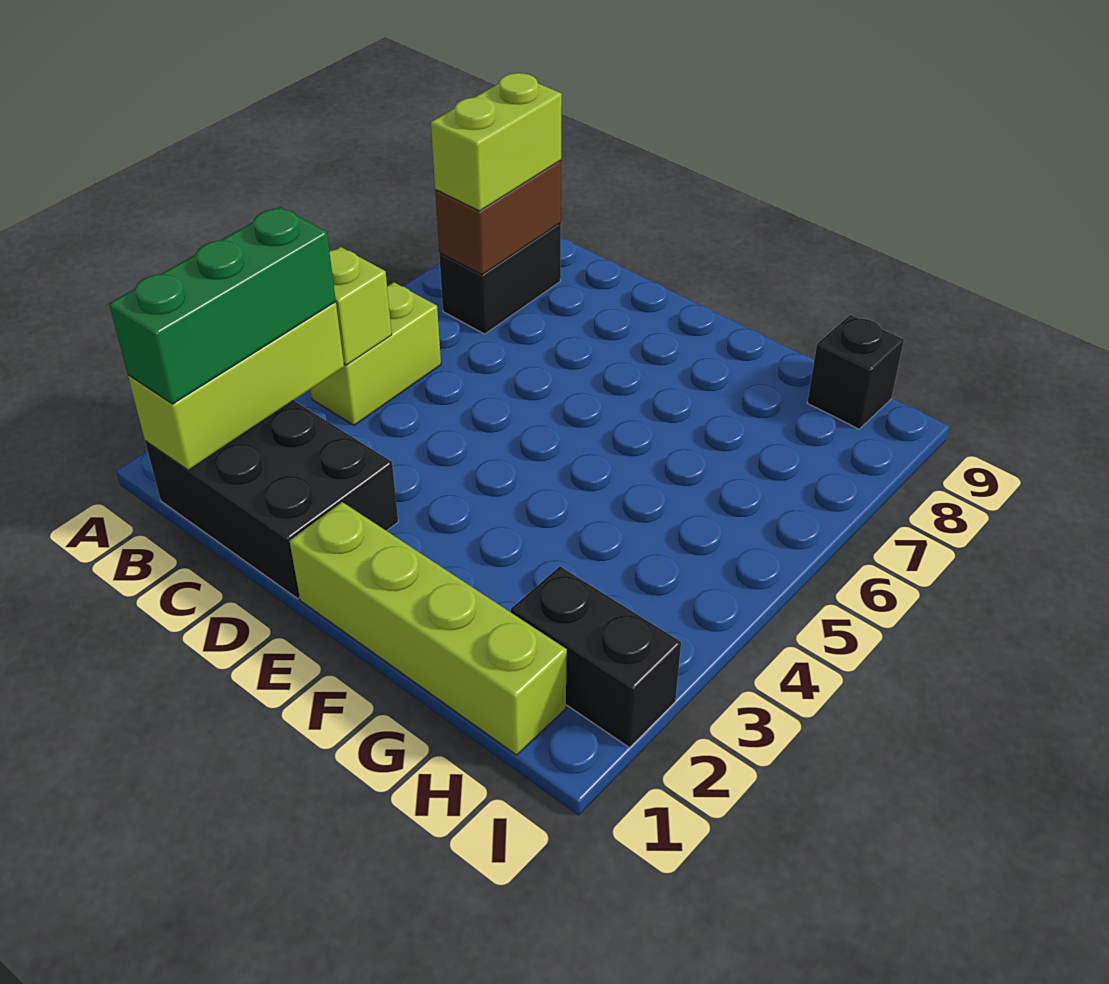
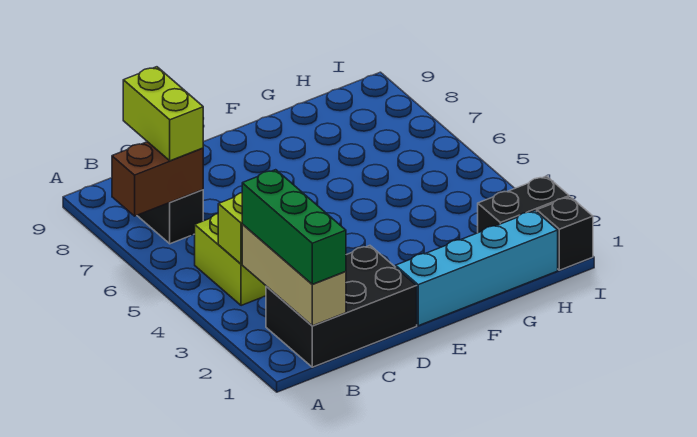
lime brick B1:B3 level 2 -> tan brick B1:B3 level 2
brown brick B7:B8 level 2 -> brown brick A7:B7 level 2
lime brick E1:H1 level 1 -> cyan brick E1:H1 level 1
black brick H9 level 1 -> black brick I1 level 1

